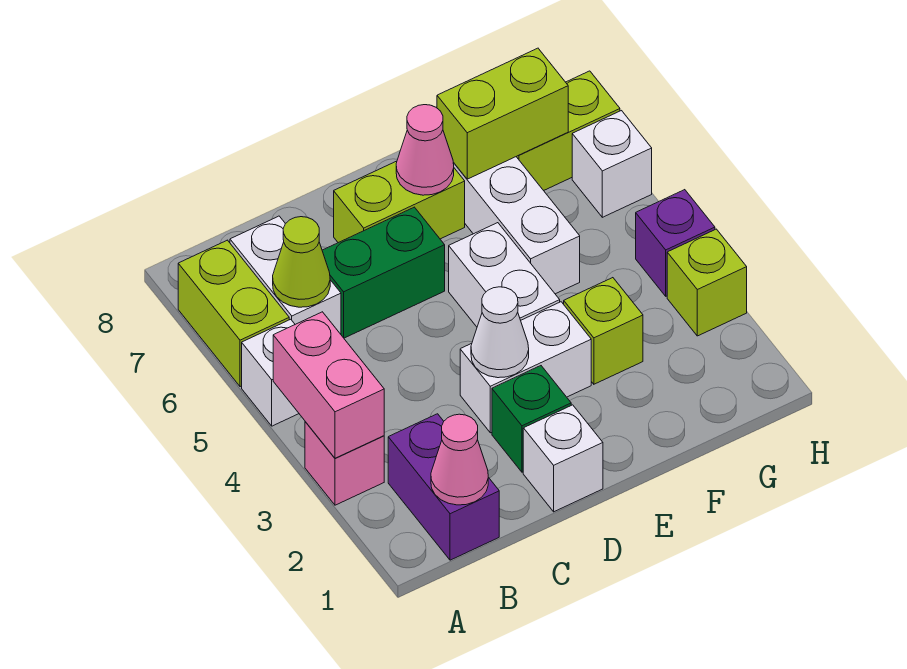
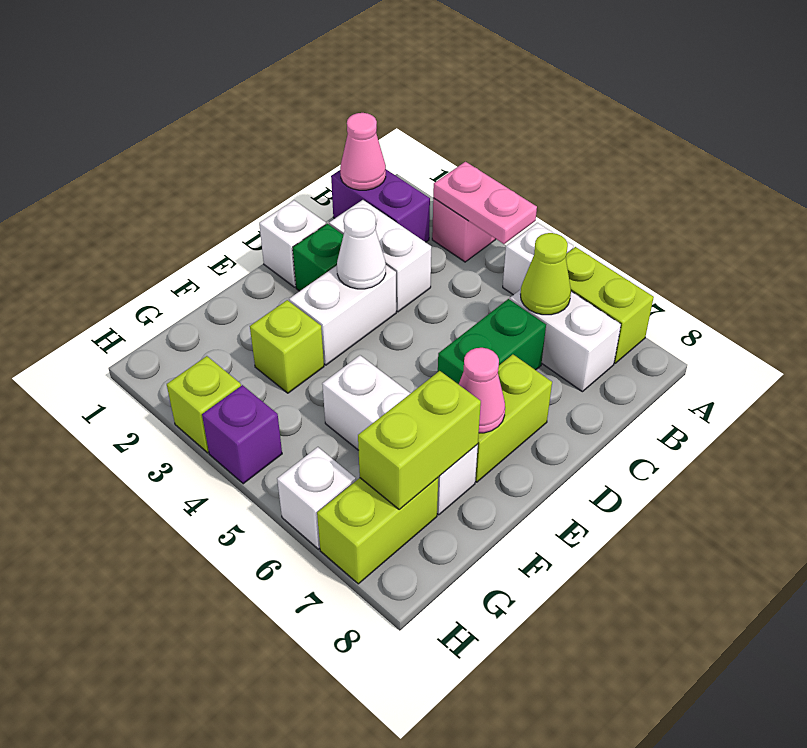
pink brick A3:A4 level 2 -> pink plate A3:A4 level 2
white brick E4:E5 level 1 -> white brick C2:C3 level 1

